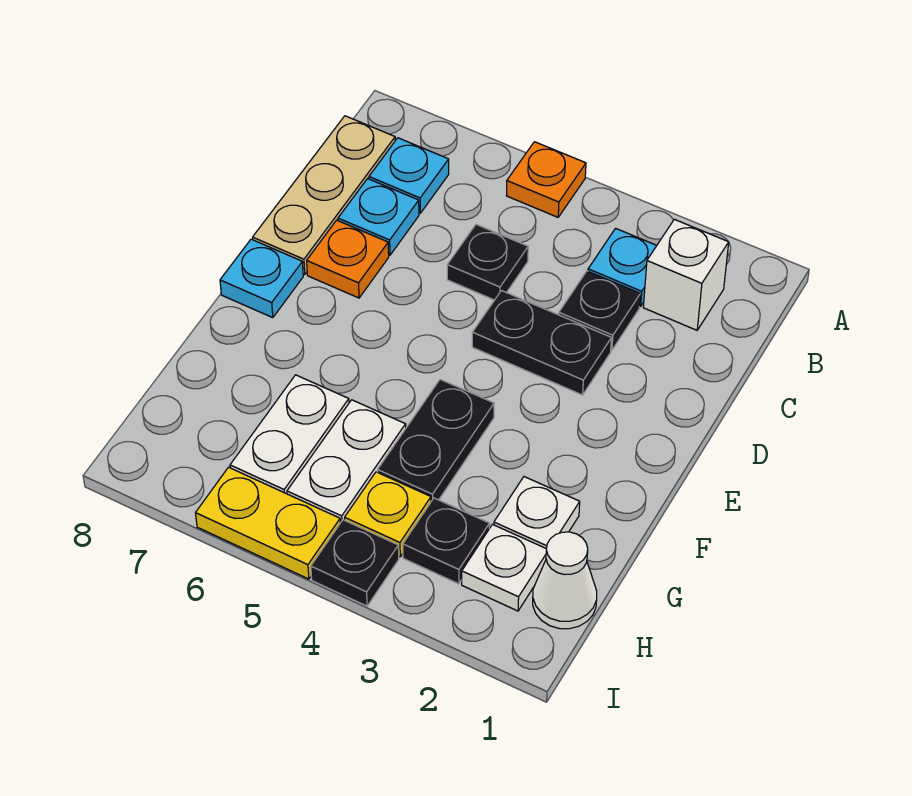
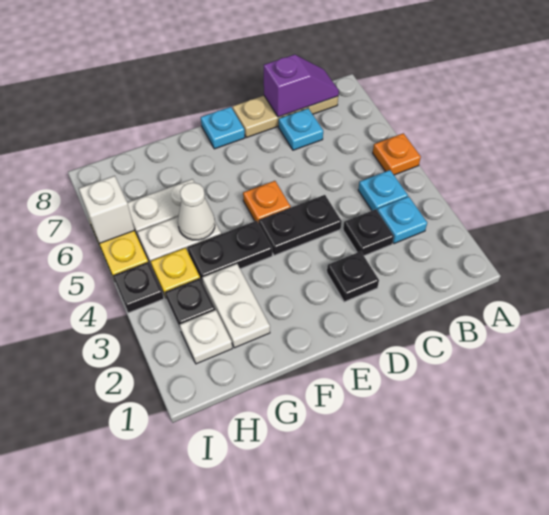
white brick B2 level 1 -> white brick I6 level 2
cyan plate B7 level 1 -> cyan plate B4 level 1
none -> purple slope B8:C8 level 2 top C
black plate C5 level 1 -> black plate D2 level 1
black plate D3:D4 level 1 -> black plate D4:E4 level 1
orange plate D7 level 1 -> orange plate E5 level 1
white plate G2 level 1 -> white plate G2:G3 level 1
white cone H1 level 1 -> white cone G5 level 2

